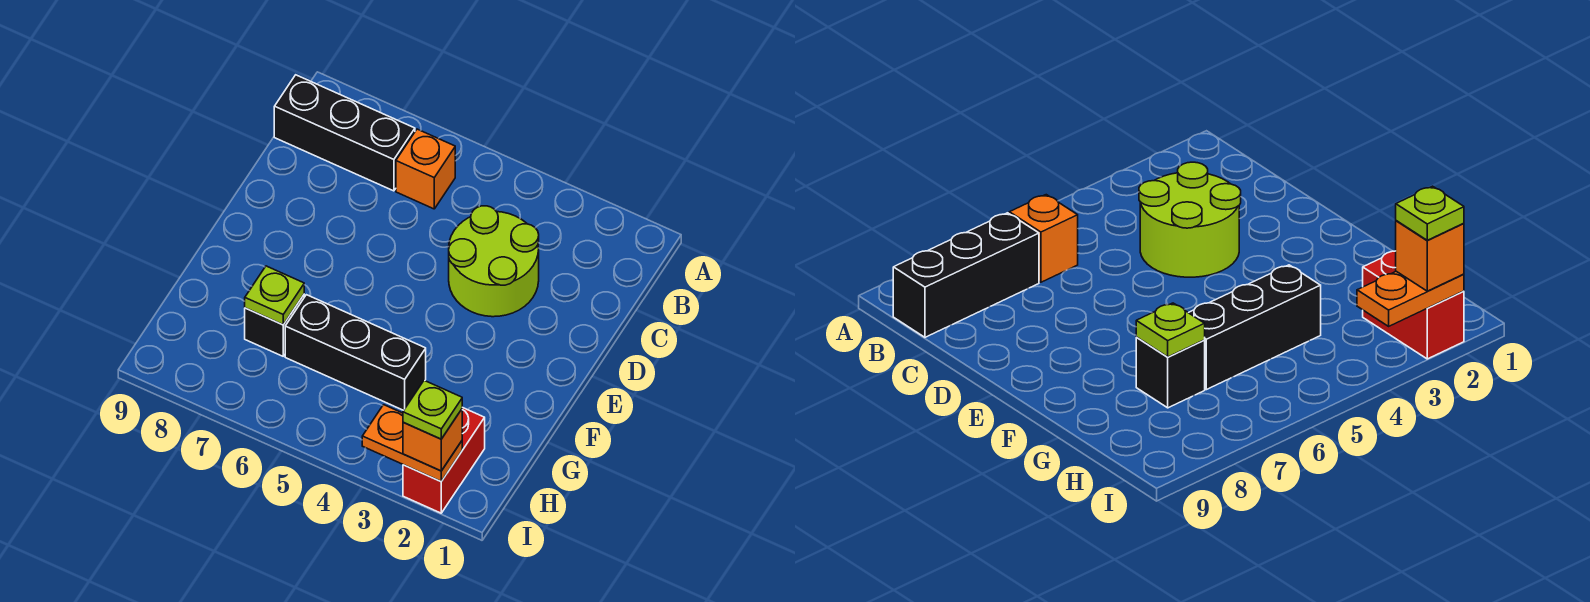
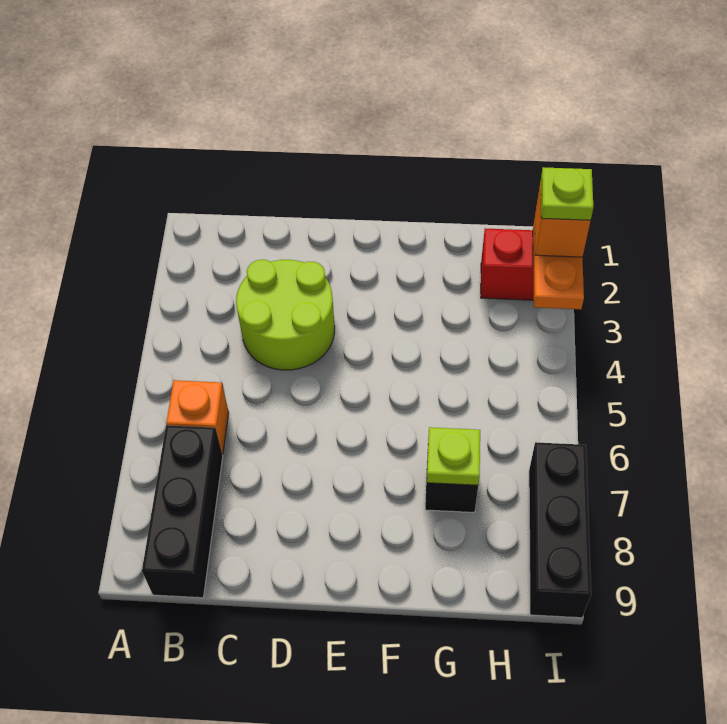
black brick G4:G6 level 1 -> black brick I7:I9 level 1

